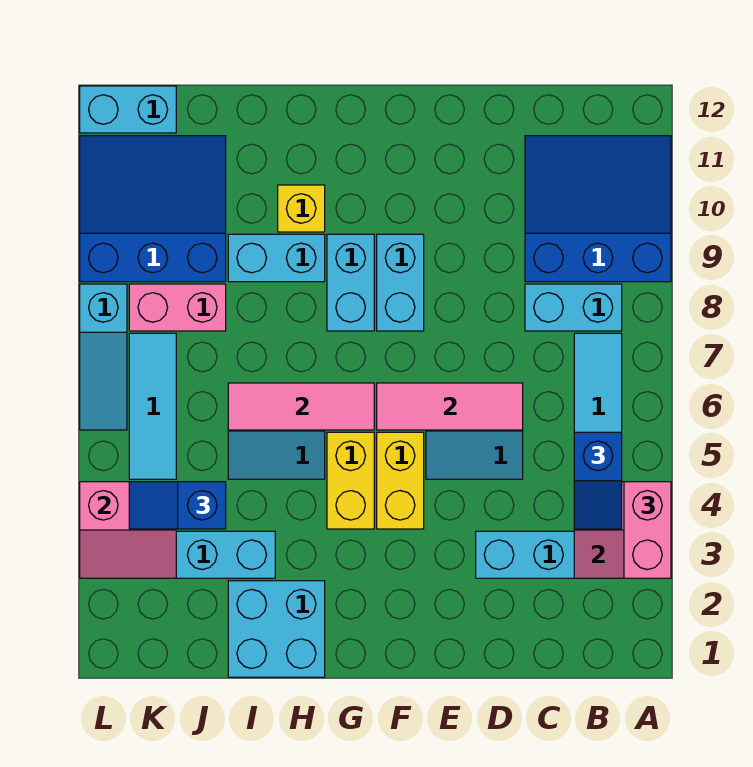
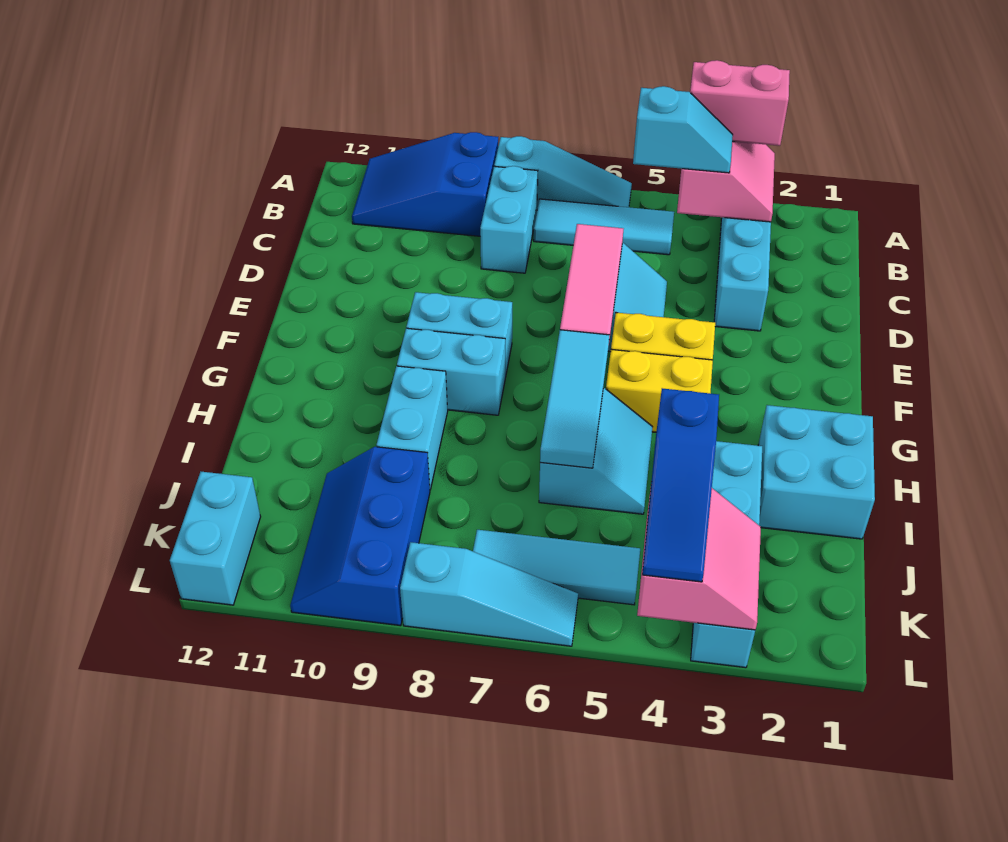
none -> cyan slope A6:A8 level 1 top 8
blue slope A9:C11 level 1 top 9 -> blue slope A9:B11 level 1 top 9
blue slope B4:B5 level 3 top 5 -> cyan slope B4:B5 level 3 top 5
pink tile G6:I6 level 2 -> cyan tile G6:I6 level 2
yellow brick H10 level 1 -> none
blue slope J4:K4 level 3 top J -> blue slope J4:L4 level 3 top J
pink brick J8:K8 level 1 -> none
blue slope J9:L11 level 1 top 9 -> blue slope J9:L10 level 1 top 9

